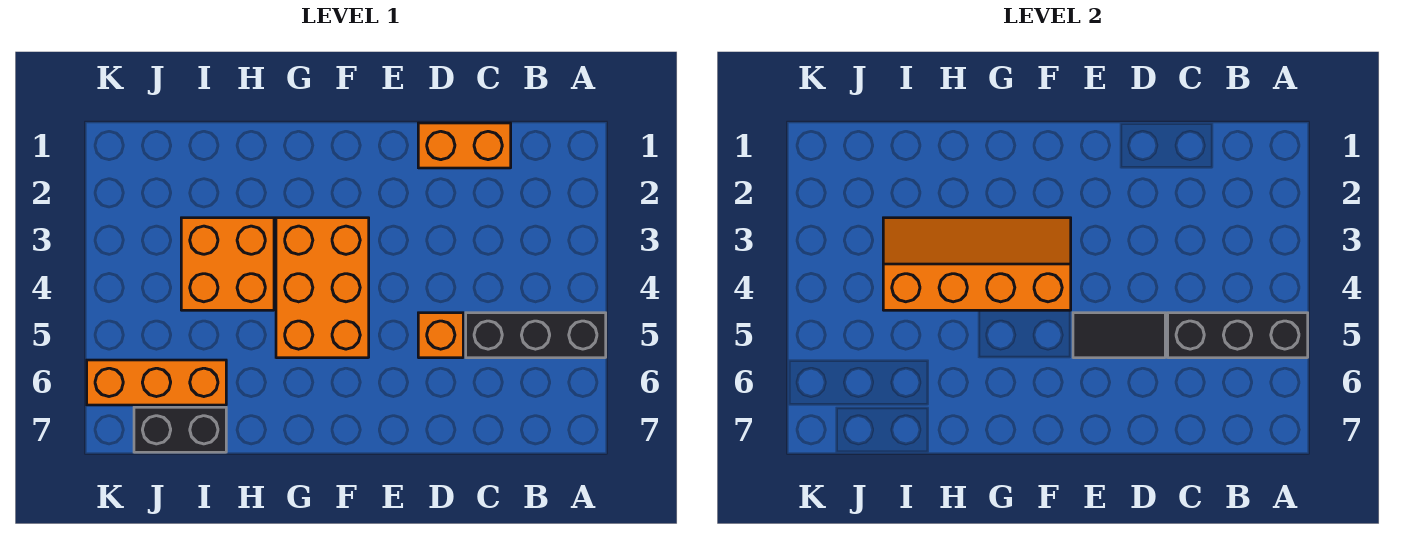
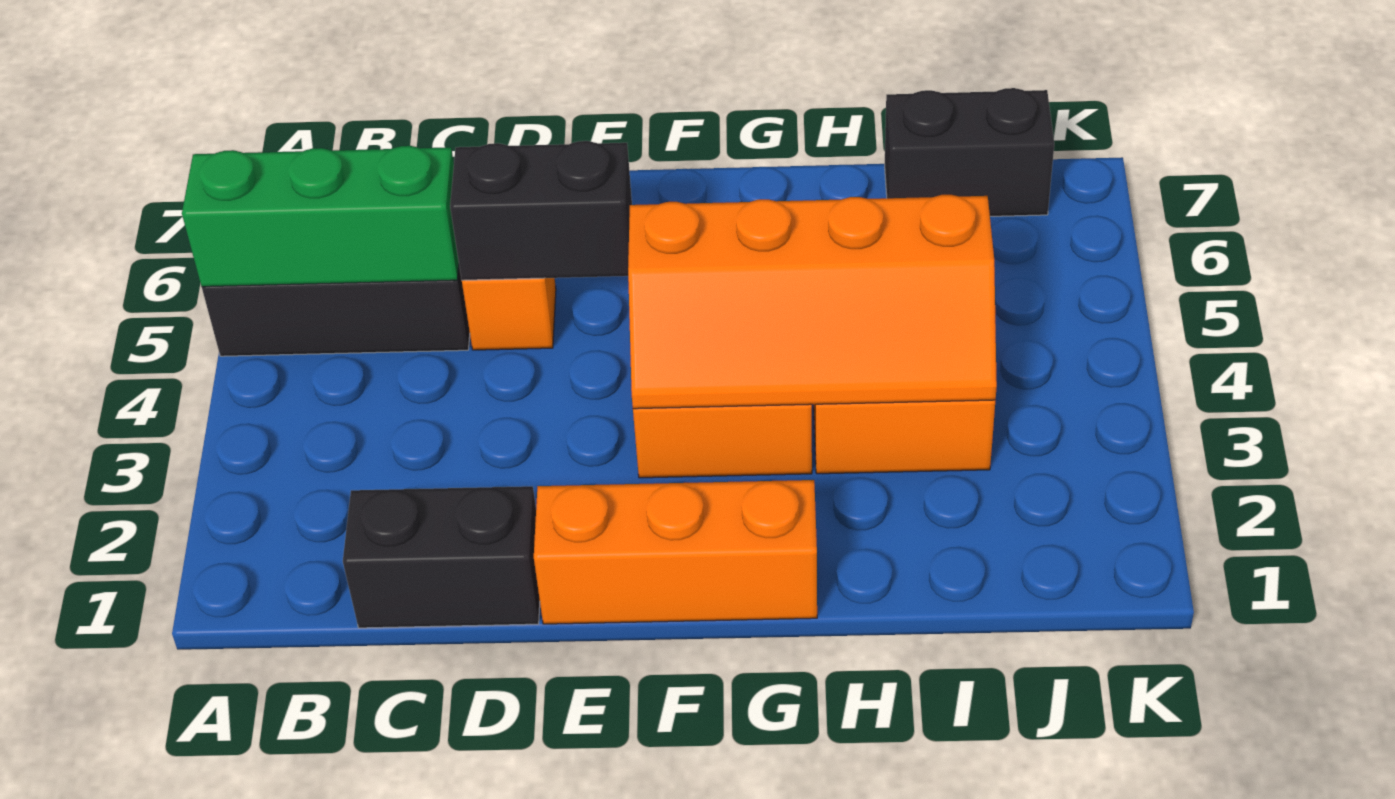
black brick A5:C5 level 2 -> green brick A5:C5 level 2
orange brick C1:D1 level 1 -> black brick C1:D1 level 1
black tile D5:E5 level 2 -> black brick D5:E5 level 2
orange brick I6:K6 level 1 -> orange brick E1:G1 level 1

